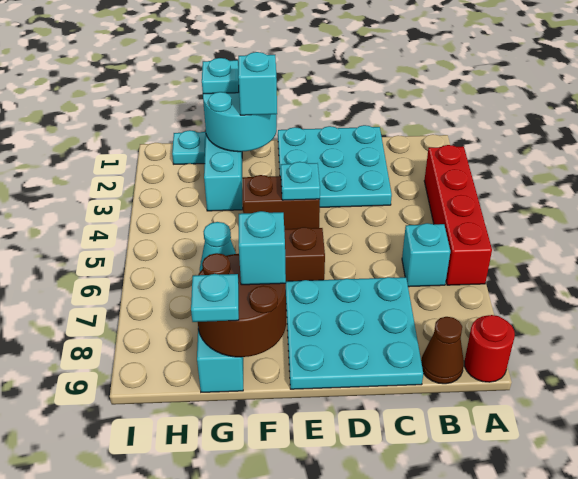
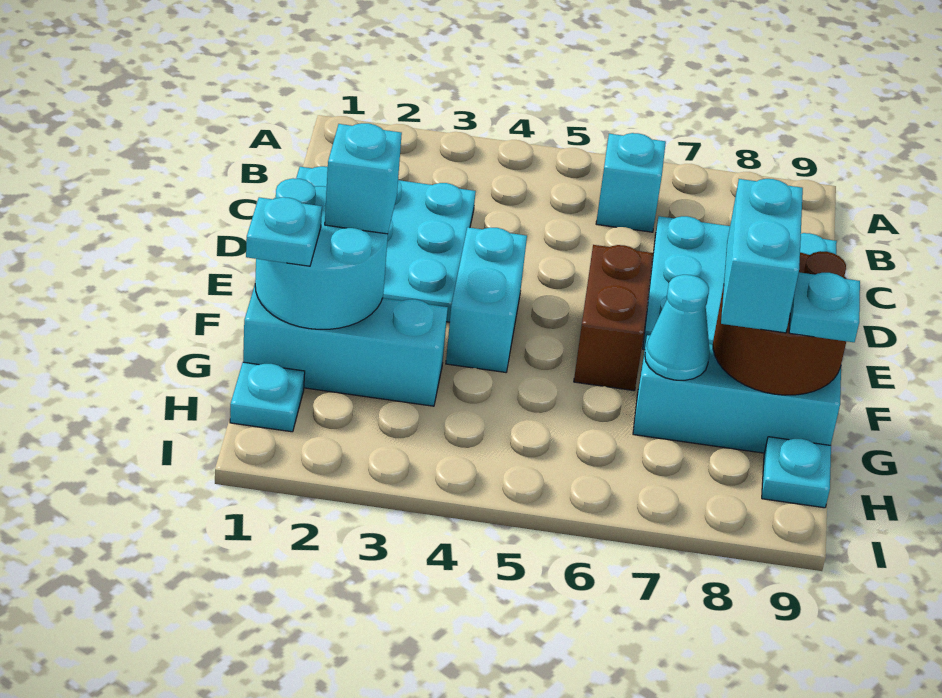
red brick A3:A6 level 1 -> none
red round brick A9 level 1 -> none
brown cone B9 level 1 -> none
brown brick E4:F4 level 1 -> cyan brick E4:F4 level 1
cyan plate E4 level 2 -> cyan plate H9 level 1
cyan brick F8 level 3 -> cyan brick F8:G8 level 3

